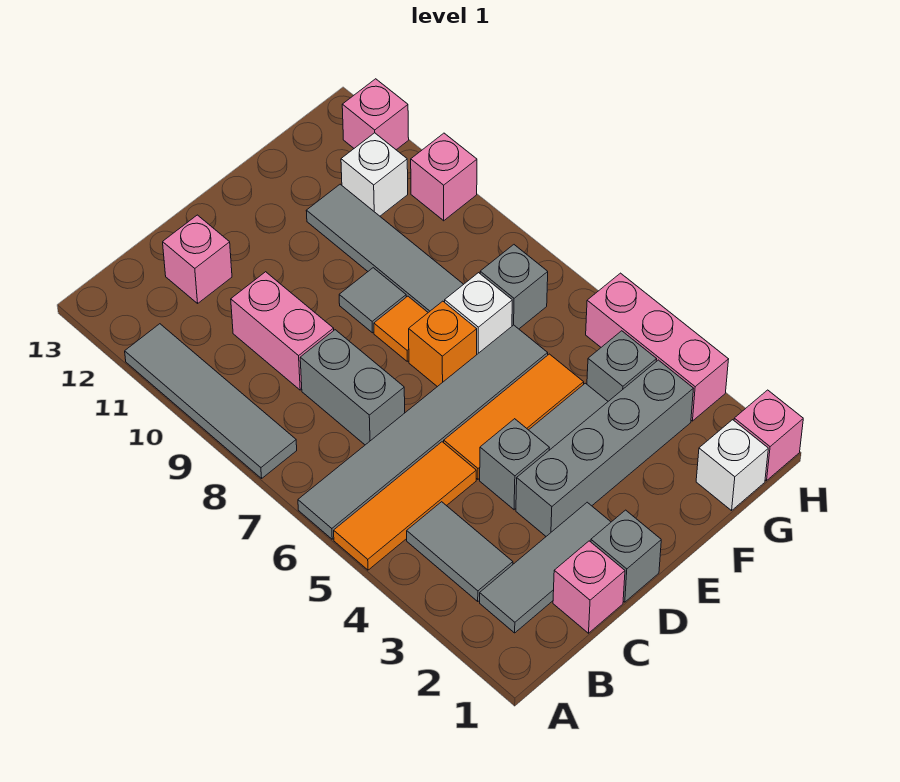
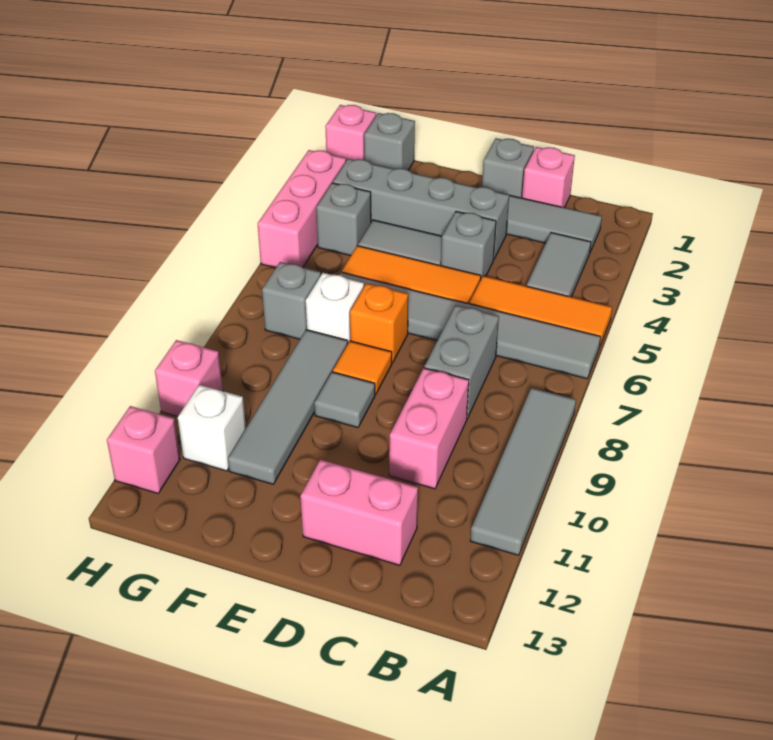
pink brick C12 level 1 -> pink brick C12:D12 level 1
white brick G1 level 1 -> grey brick G1 level 1

